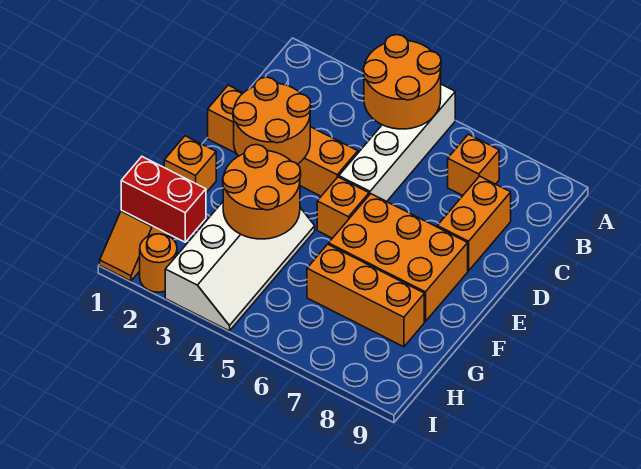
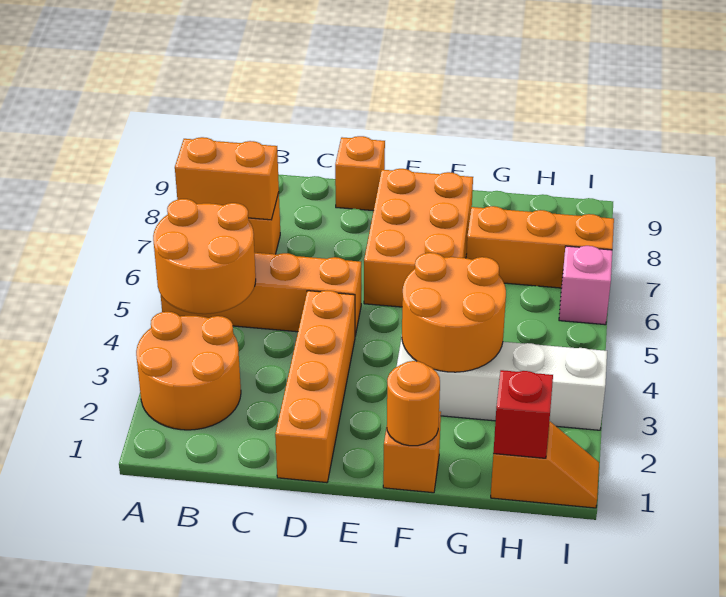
white brick A5:D5 level 1 -> orange brick A5:D5 level 1
orange brick C8:D8 level 1 -> orange brick A7:B7 level 2
orange round brick D2:E3 level 2 -> orange round brick A2:B3 level 1
orange brick E5 level 1 -> orange brick D9 level 1
orange brick G6:G8 level 1 -> orange brick G7:I7 level 1
red brick H1:H2 level 2 -> red brick H1 level 2
orange round brick I2 level 1 -> orange round brick F1 level 2
none -> pink brick I6 level 1

